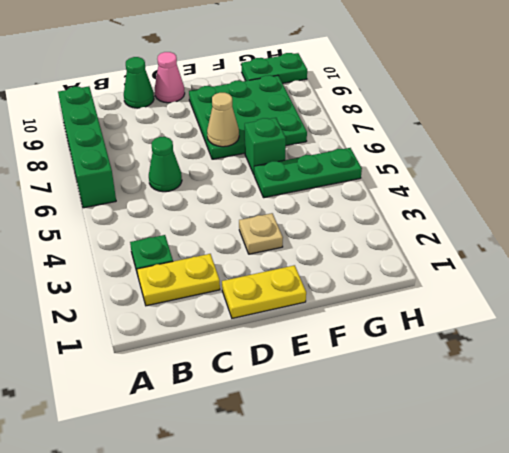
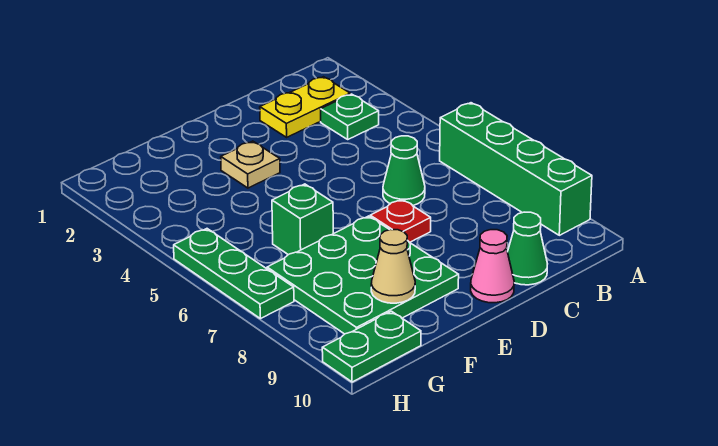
yellow plate D1:E1 level 1 -> none
none -> red plate D7 level 1
tan cone E7 level 2 -> tan cone F9 level 2
green plate F5:H5 level 1 -> green plate H5:H7 level 1

